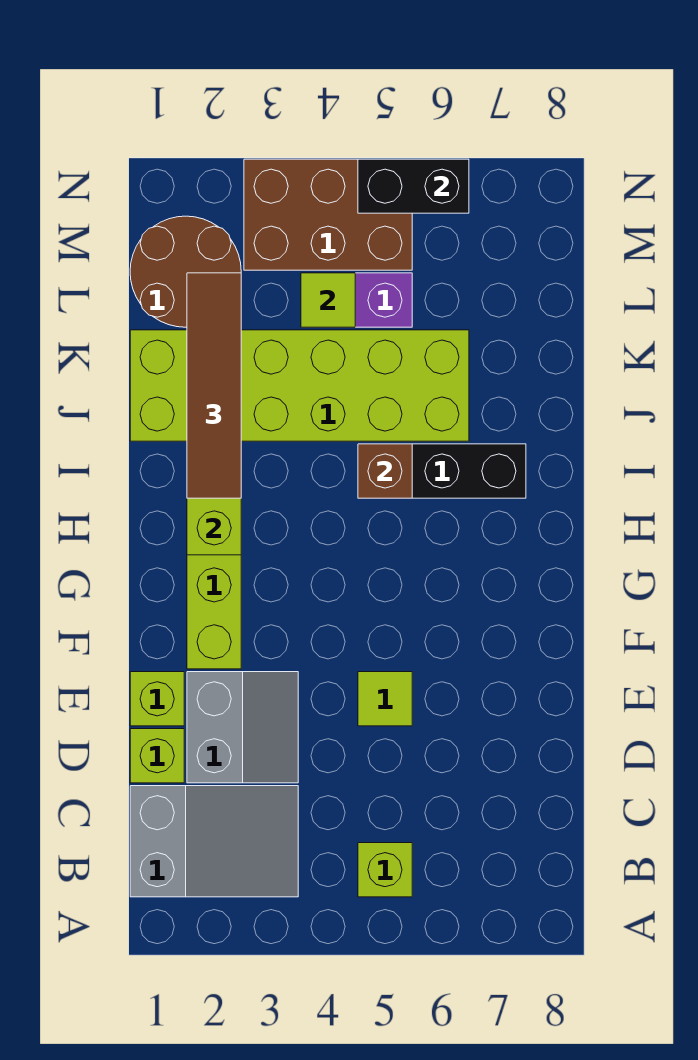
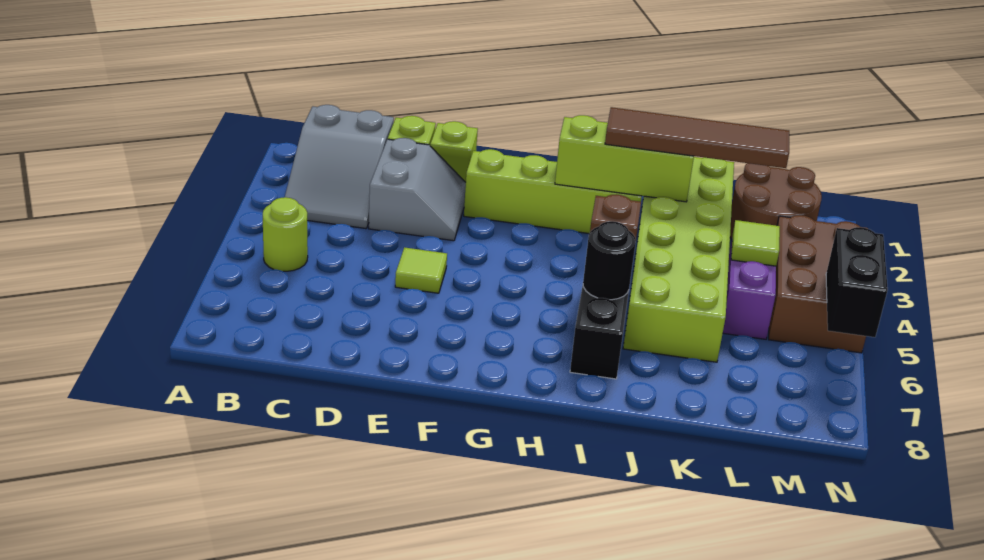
lime brick B5 level 1 -> lime round brick B5 level 1
grey slope D2:E3 level 1 top 2 -> grey slope D2:E3 level 1 top D
none -> black round brick I6 level 2

